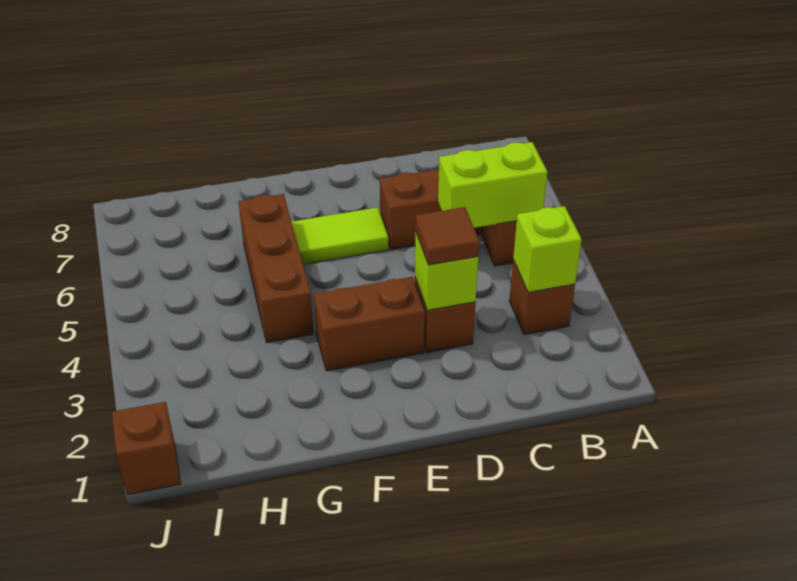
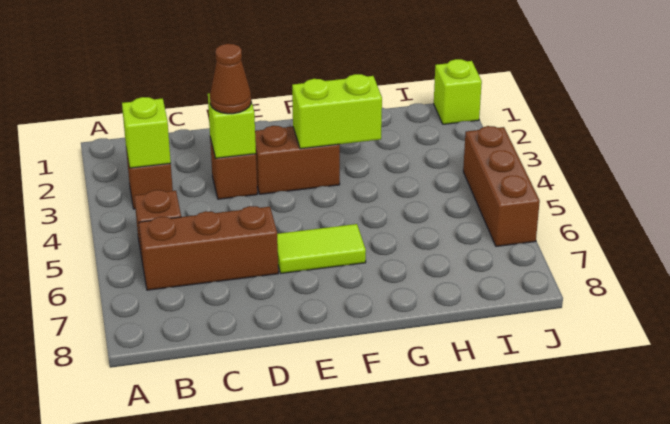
lime brick B5:C5 level 2 -> lime brick F3:G3 level 2
brown tile D3 level 3 -> brown cone D3 level 3
brown brick G4:G6 level 1 -> brown brick J4:J6 level 1
brown brick J1 level 1 -> lime brick J1 level 1

